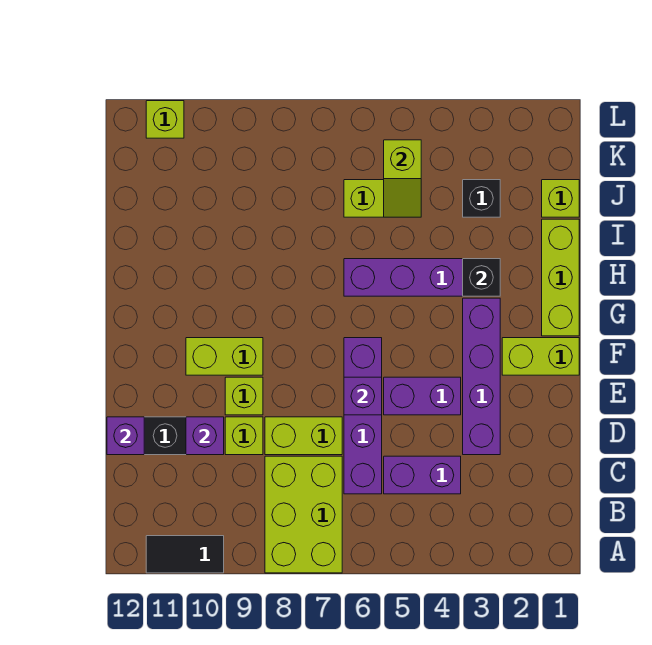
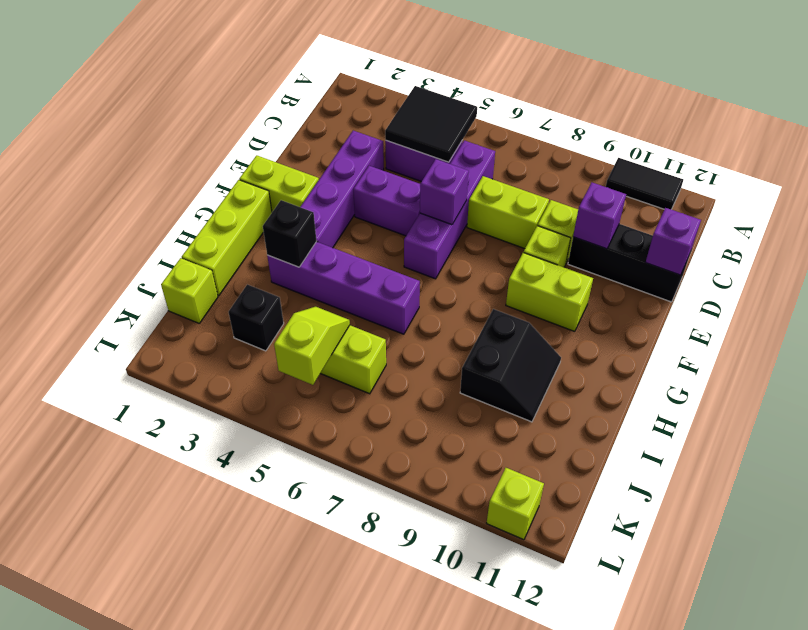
lime brick A7:C8 level 1 -> none
none -> black tile B4:C5 level 2
none -> black slope H9:I10 level 1 top 9

